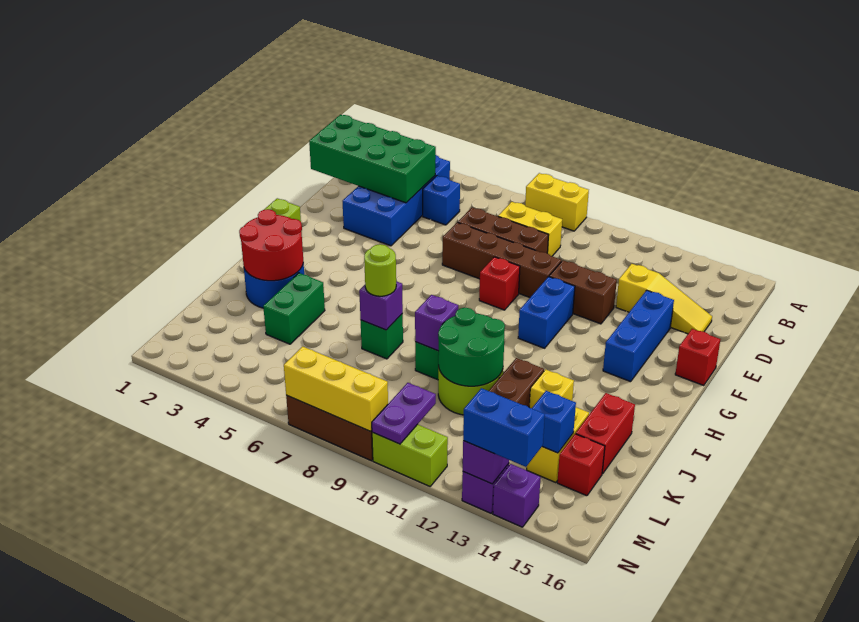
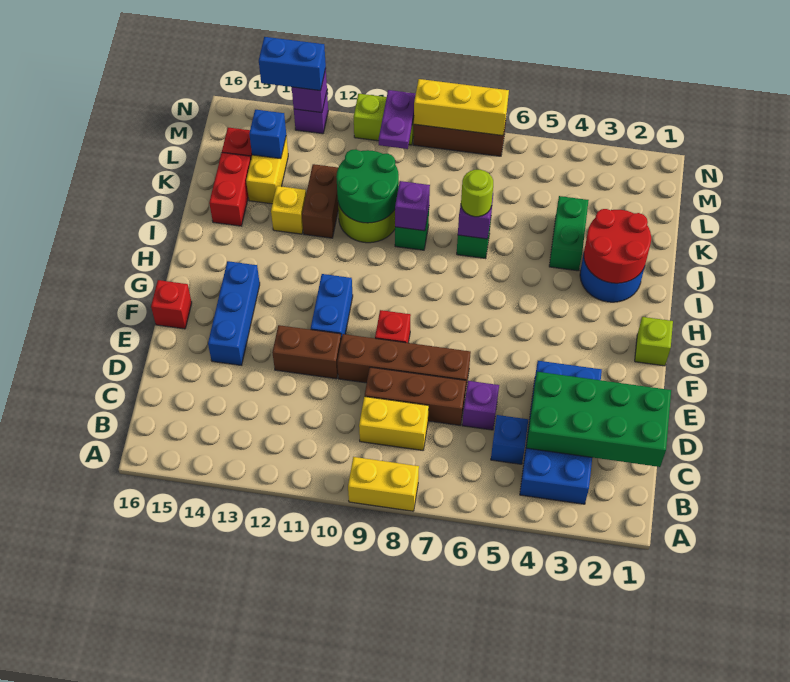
yellow slope D13:D15 level 1 top 13 -> none
purple brick N14 level 1 -> purple brick D6 level 1

